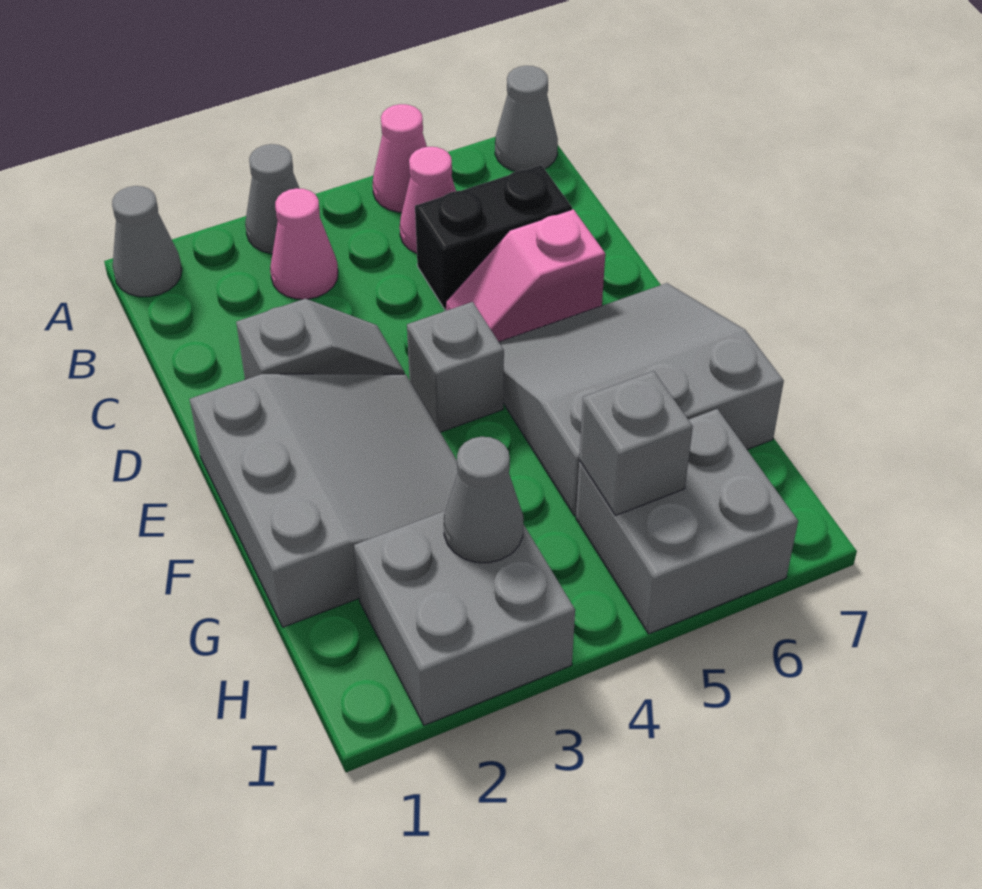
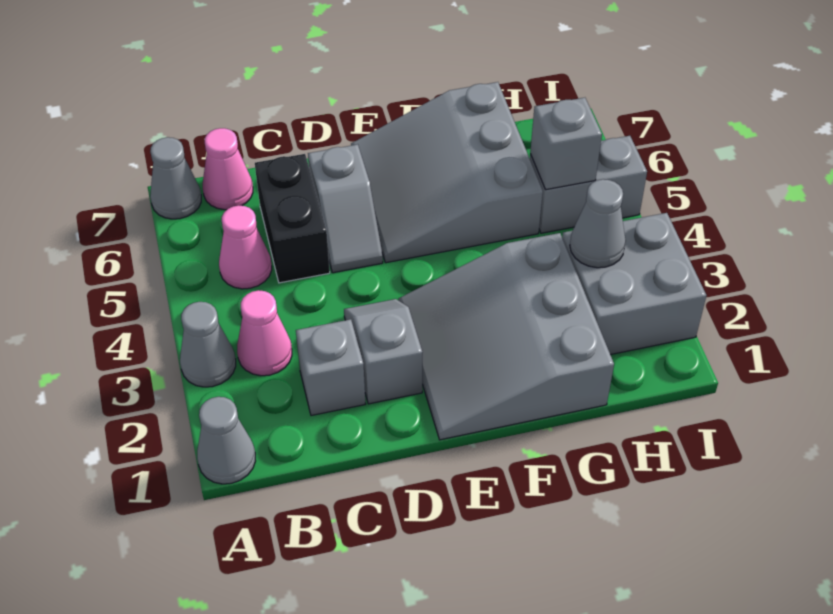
pink cone A5 level 1 -> pink cone B7 level 1
pink slope D5:D6 level 1 top 6 -> grey slope D5:D6 level 1 top 6
grey slope E1:G3 level 1 top 1 -> grey slope E1:G3 level 1 top G
grey brick E4 level 1 -> grey brick C2 level 1
grey brick H5:I6 level 1 -> grey brick H5:I5 level 1

